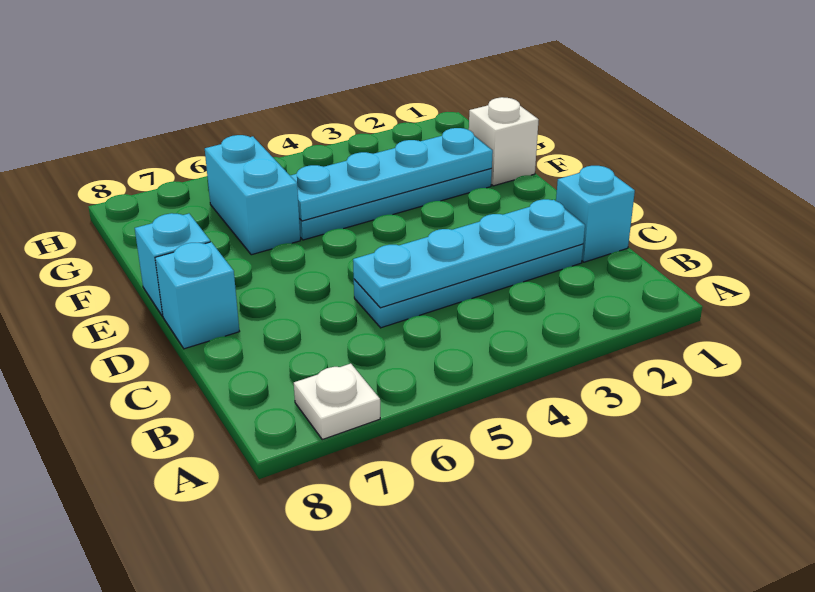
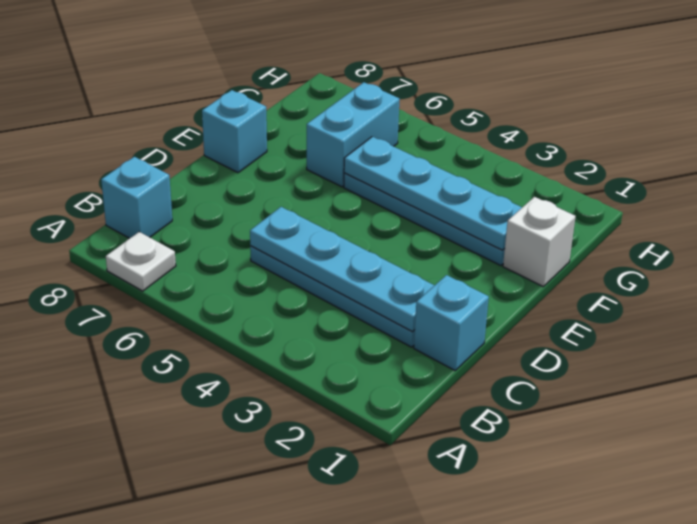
cyan brick D8 level 1 -> cyan brick B8 level 1

